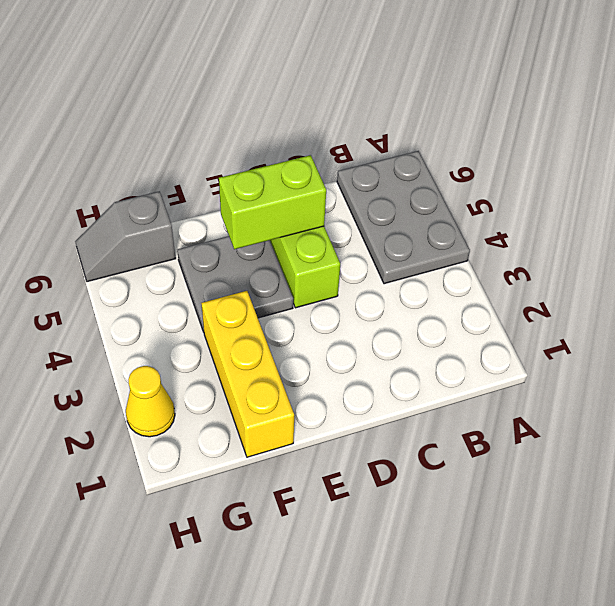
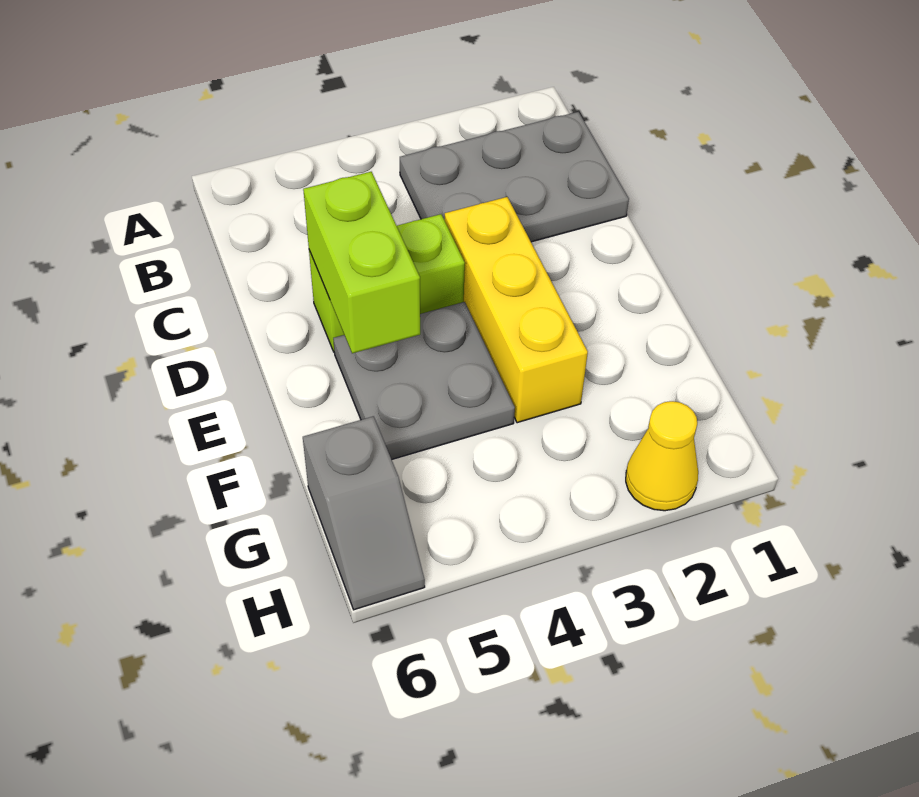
grey plate A4:B6 level 1 -> grey plate B1:C3 level 1
yellow brick F1:F3 level 1 -> yellow brick D3:F3 level 1

